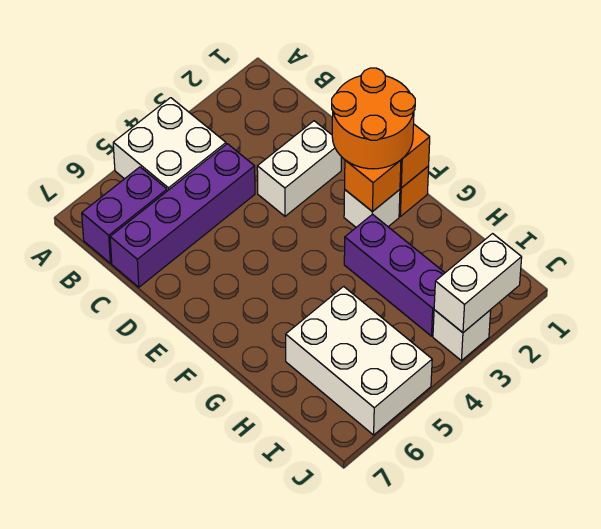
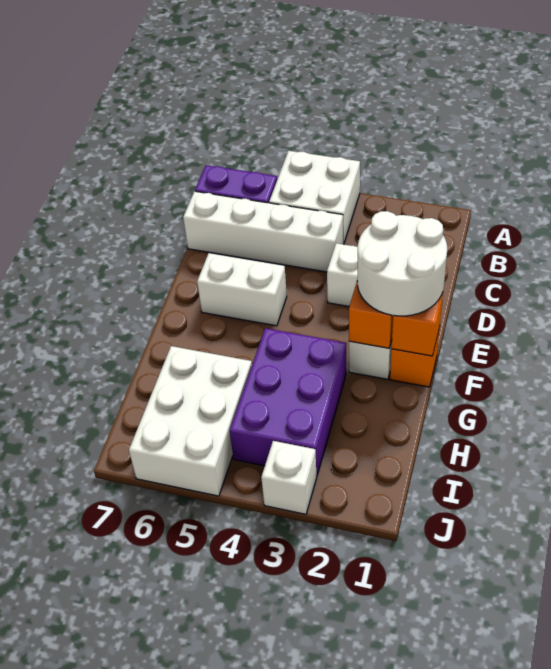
purple brick C4:C7 level 1 -> white brick C4:C7 level 1
orange round brick E1:F2 level 3 -> white round brick E1:F2 level 3
purple brick G3:I3 level 1 -> purple brick G3:I4 level 1
white brick J2:J3 level 2 -> white brick E5:E6 level 1

